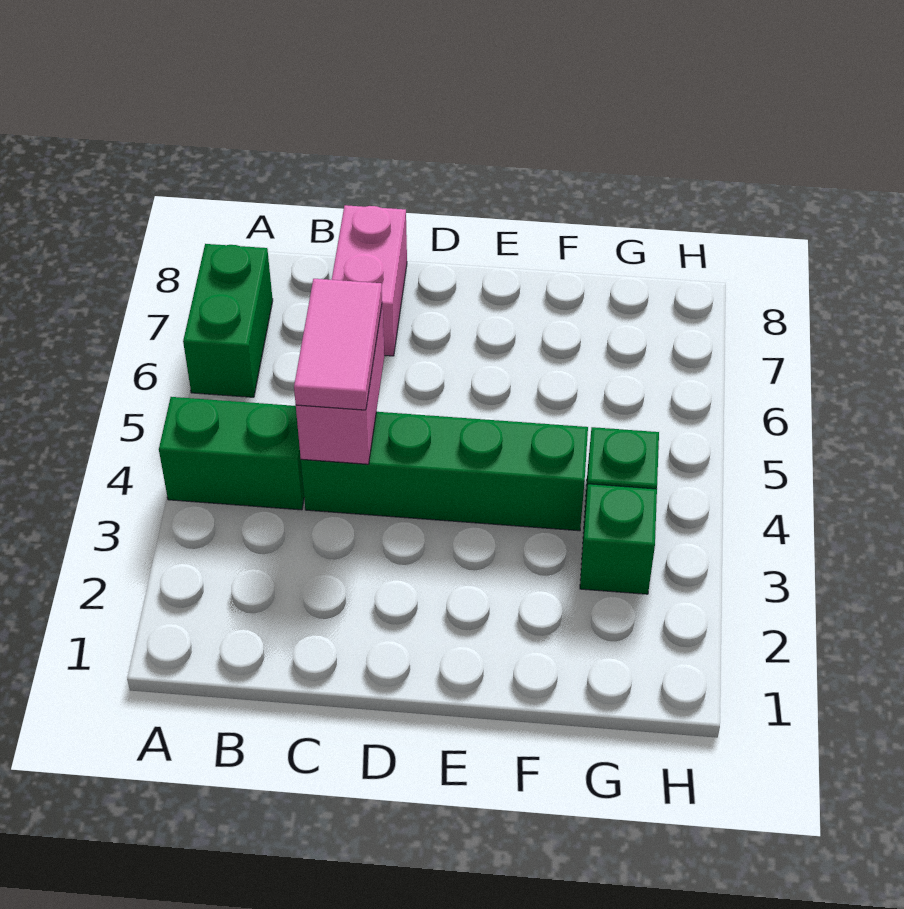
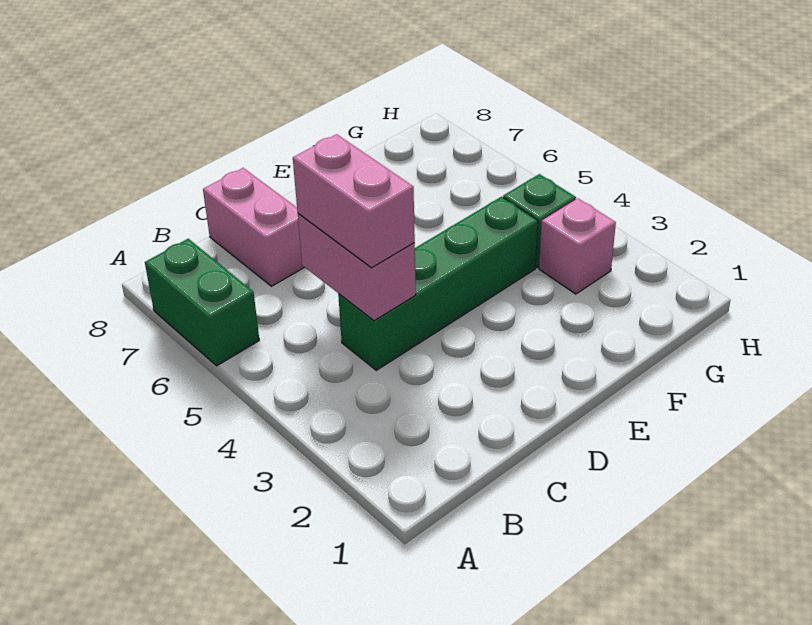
green brick A4:B4 level 1 -> none
pink tile C4:C5 level 3 -> pink brick C4:C5 level 3
green brick G3 level 1 -> pink brick G3 level 1

